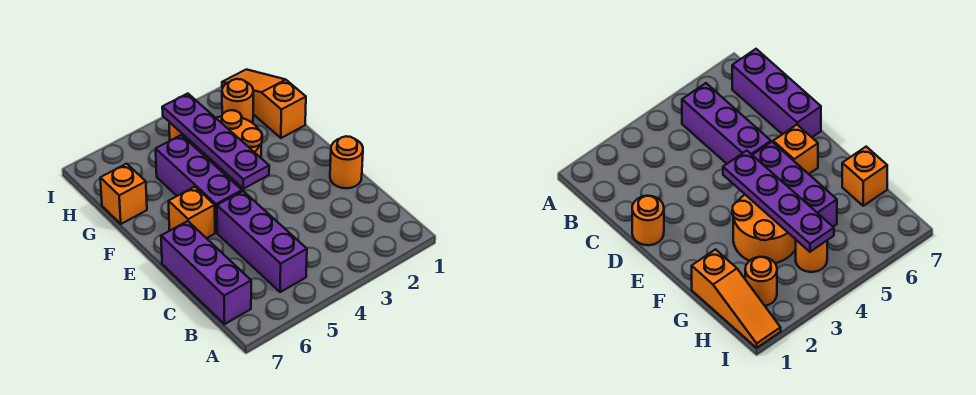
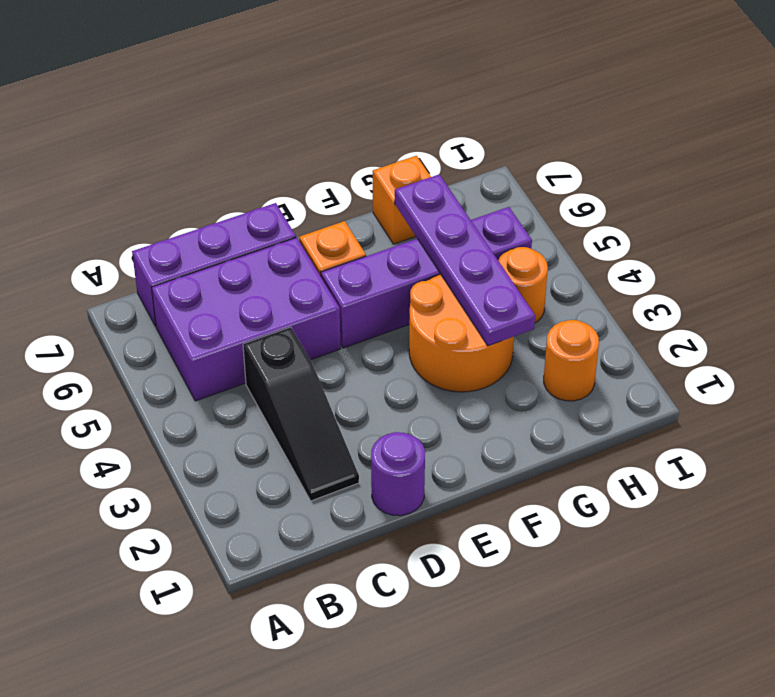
purple brick B5:D5 level 1 -> purple brick B5:D6 level 1
none -> black slope C2:C4 level 1 top 4
orange round brick D1 level 1 -> purple round brick D1 level 1
purple plate E4:H4 level 2 -> purple plate G3:G6 level 2
purple brick E5:G5 level 1 -> purple brick E5:H5 level 1
orange slope G1:I1 level 1 top G -> none

